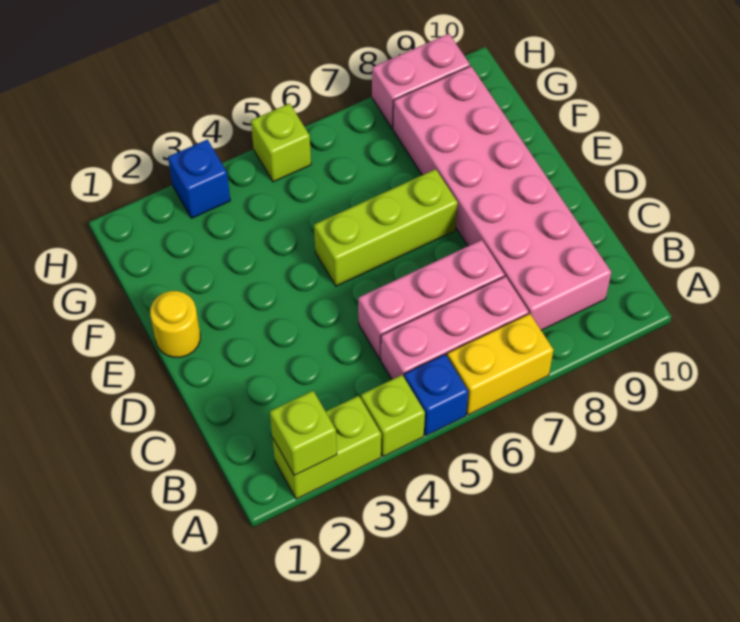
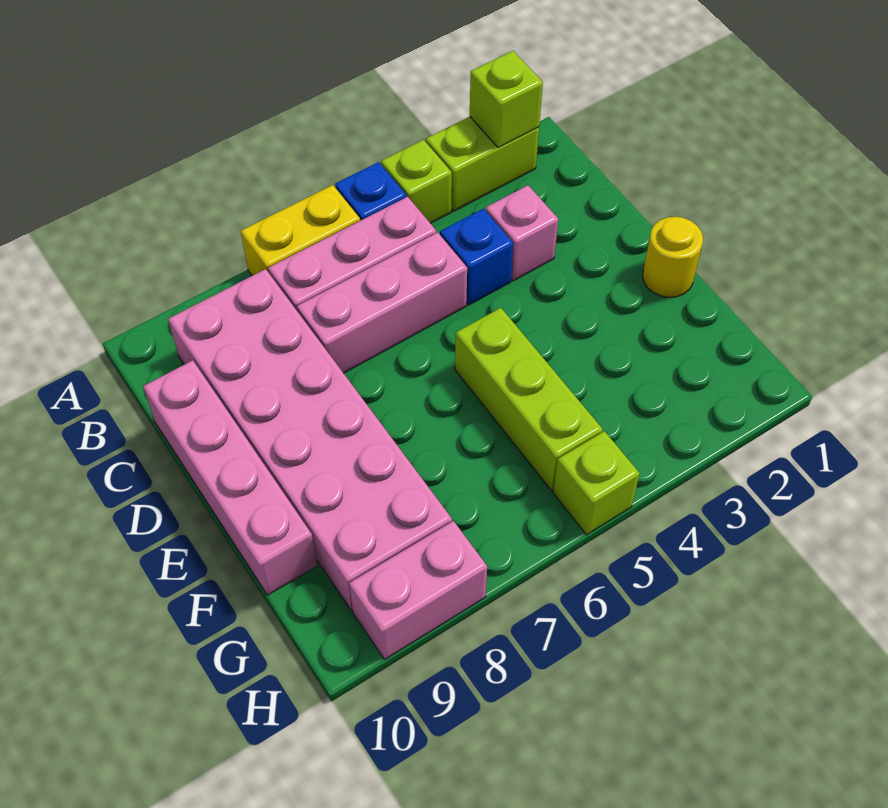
none -> pink brick C3 level 1
none -> pink brick C10:F10 level 1
lime brick E5:E7 level 1 -> lime brick E5:G5 level 1
blue brick H3 level 1 -> blue brick C4 level 1

